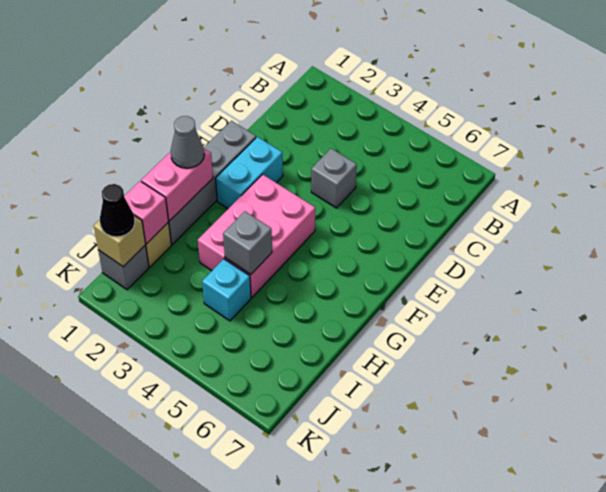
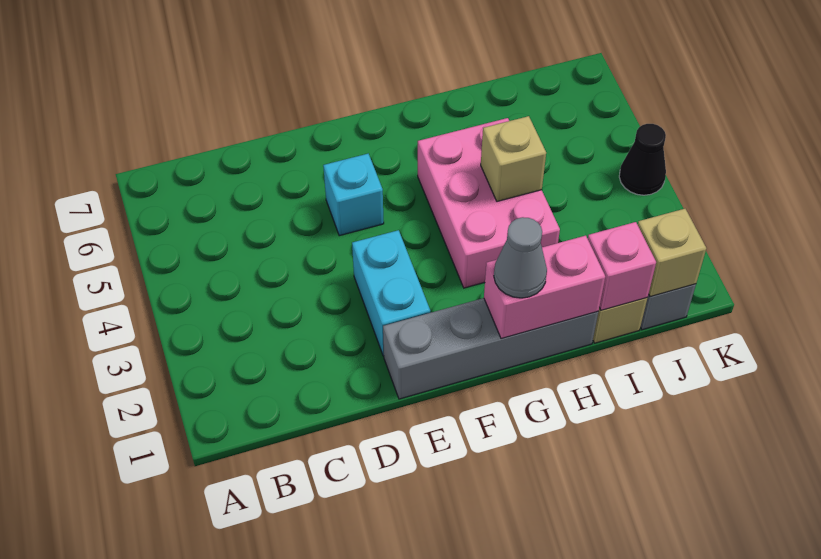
grey brick D4 level 1 -> none
cyan brick E2:F2 level 1 -> cyan brick E2:E3 level 1
pink brick F3:H4 level 1 -> pink brick G3:H5 level 1
grey brick H4 level 2 -> tan brick H4 level 2
cyan brick I4 level 1 -> cyan brick E5 level 1
black cone J1 level 3 -> black cone K4 level 1

